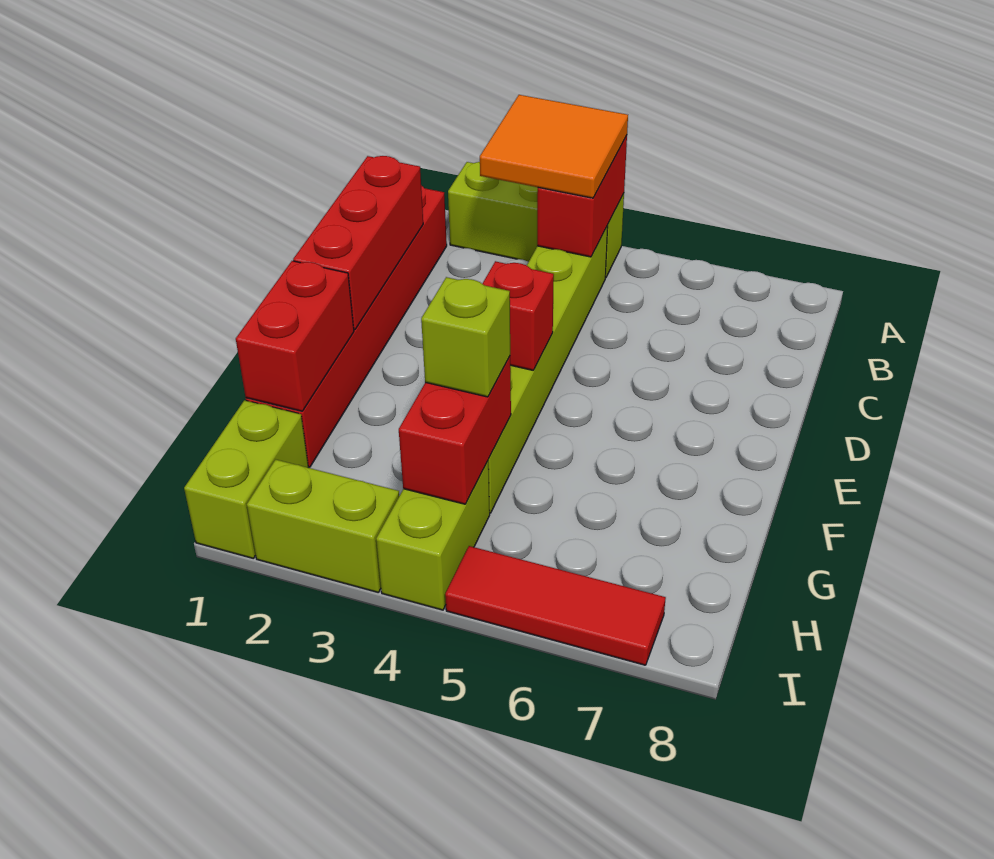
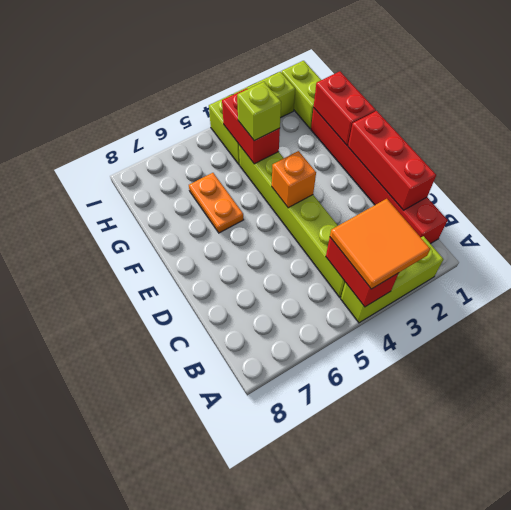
red brick E4 level 2 -> orange brick E4 level 2
none -> orange plate F6:G6 level 1
red tile I5:I7 level 1 -> none

